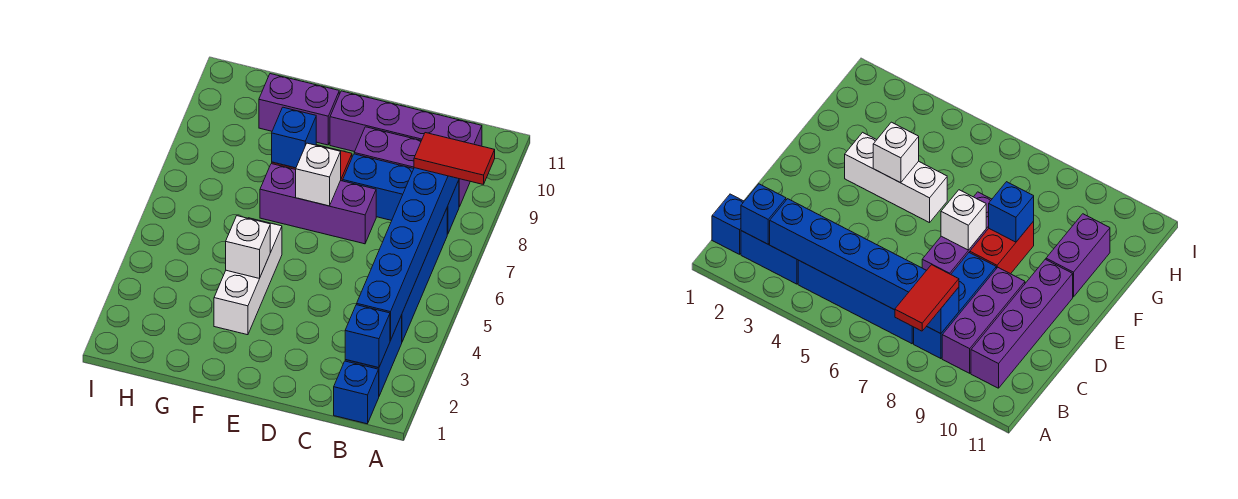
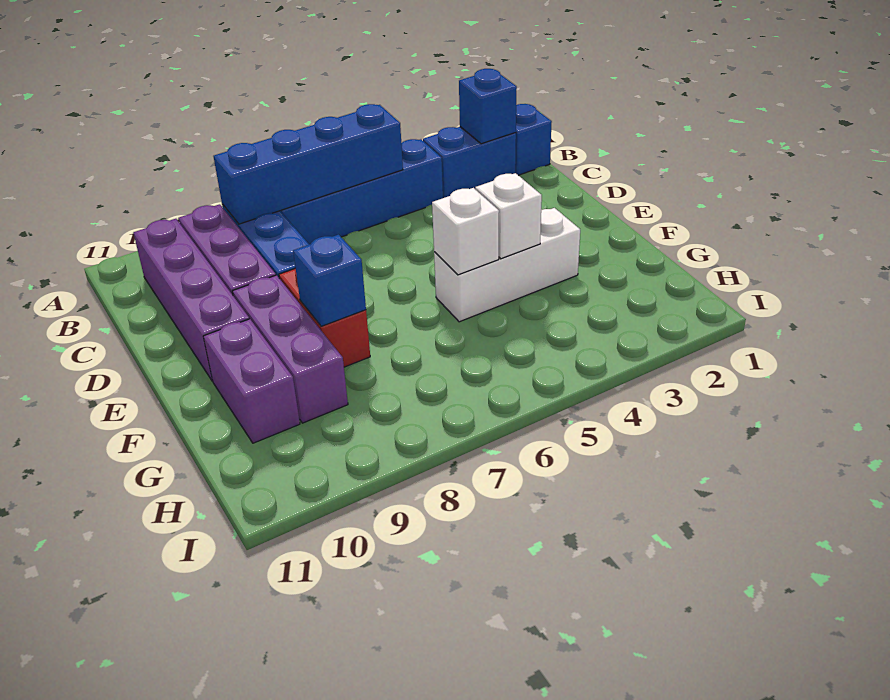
red tile A8:B8 level 3 -> none
blue brick B3:B8 level 2 -> blue brick B5:B8 level 2
purple brick D7:F7 level 1 -> purple brick E9:G9 level 1
white brick E7 level 2 -> white brick F5 level 2

